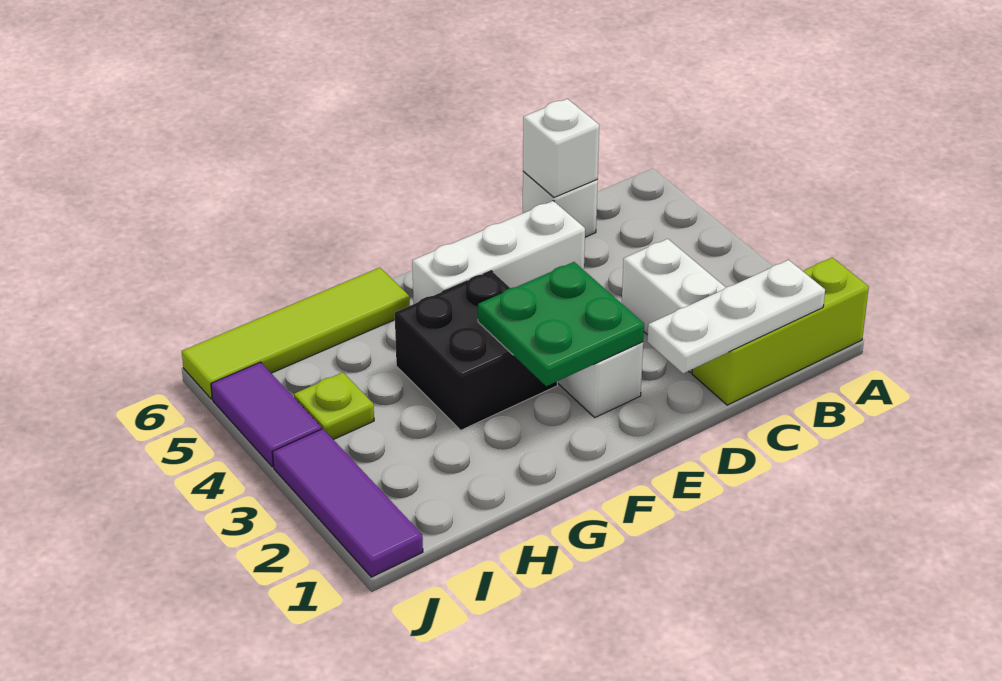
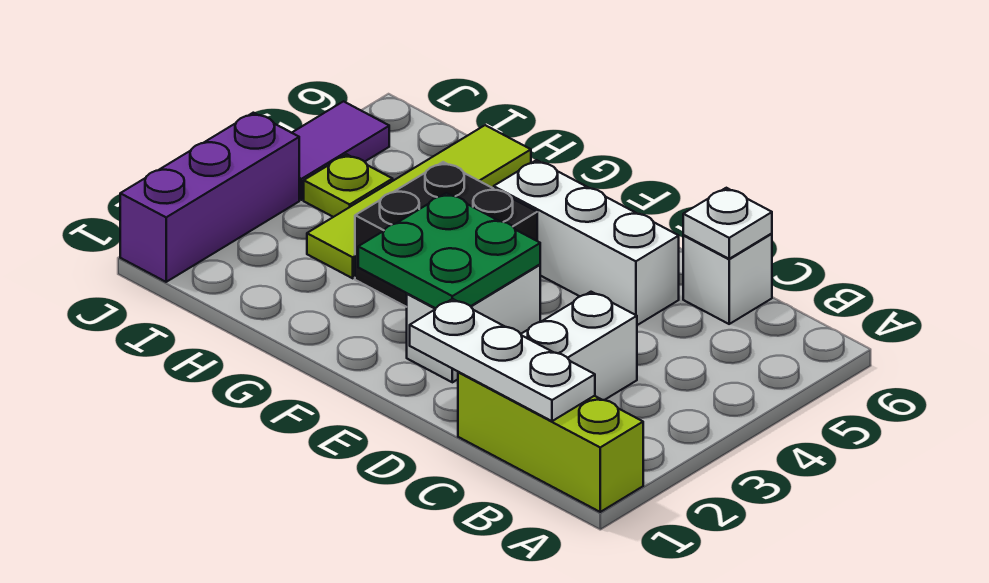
white brick C6 level 2 -> white plate C6 level 2
lime tile G6:J6 level 1 -> lime tile H3:H6 level 1
purple tile J1:J3 level 1 -> purple brick J1:J3 level 1

